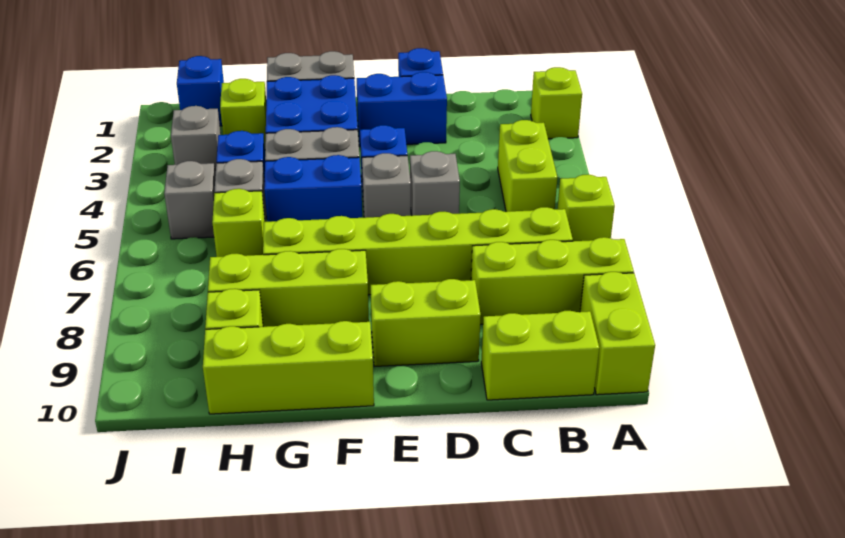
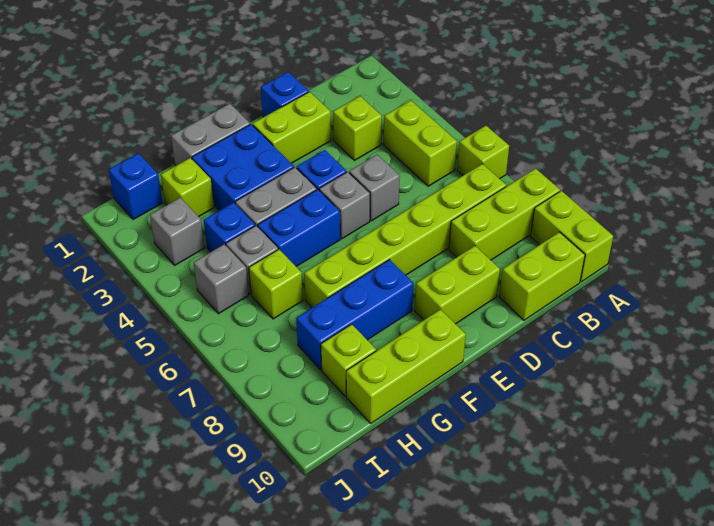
lime brick A2 level 1 -> lime brick C3 level 1
blue brick D2:E2 level 1 -> lime brick D2:E2 level 1
lime brick F8:H8 level 1 -> blue brick F8:H8 level 1

